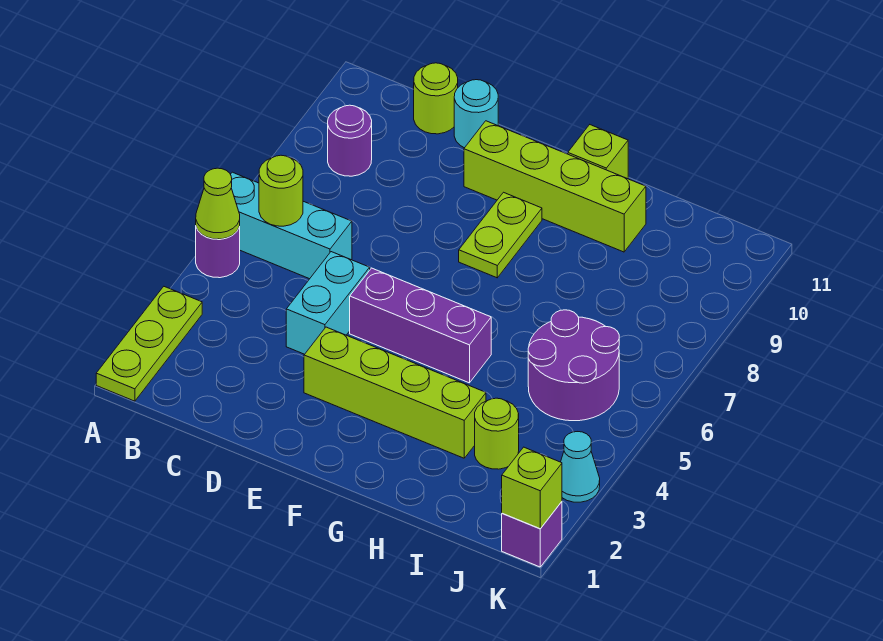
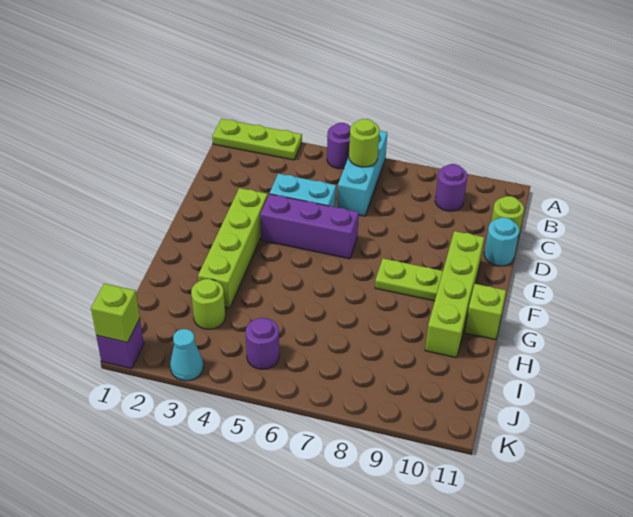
lime cone A5 level 2 -> none
purple brick E5:G5 level 1 -> purple brick E4:E6 level 1
purple round brick I5:J6 level 1 -> purple round brick J5 level 1

